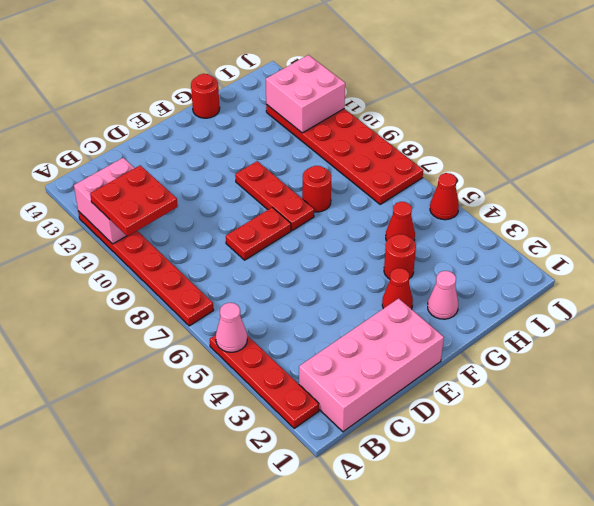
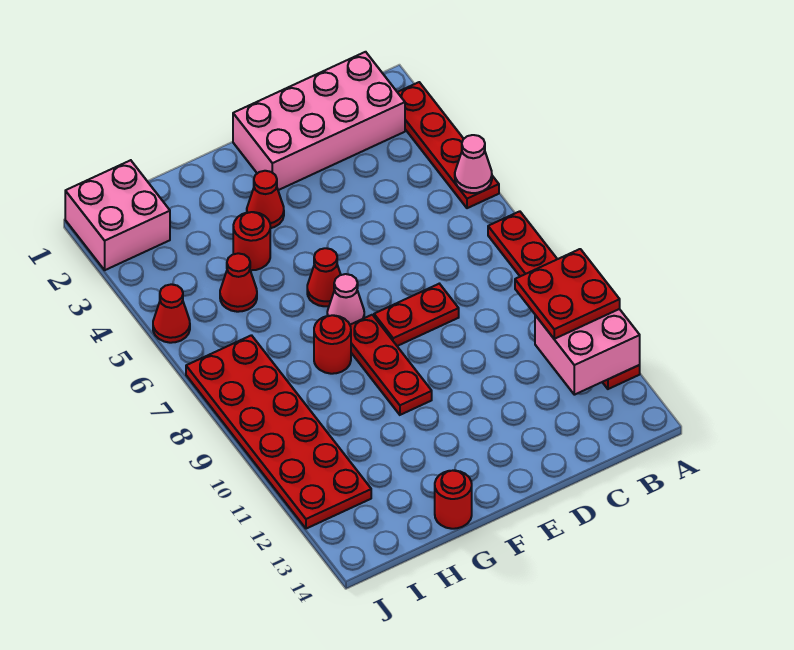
none -> red cone F6 level 1
pink cone G2 level 1 -> pink cone F7 level 1
pink brick I11:J12 level 2 -> pink brick I1:J2 level 1

